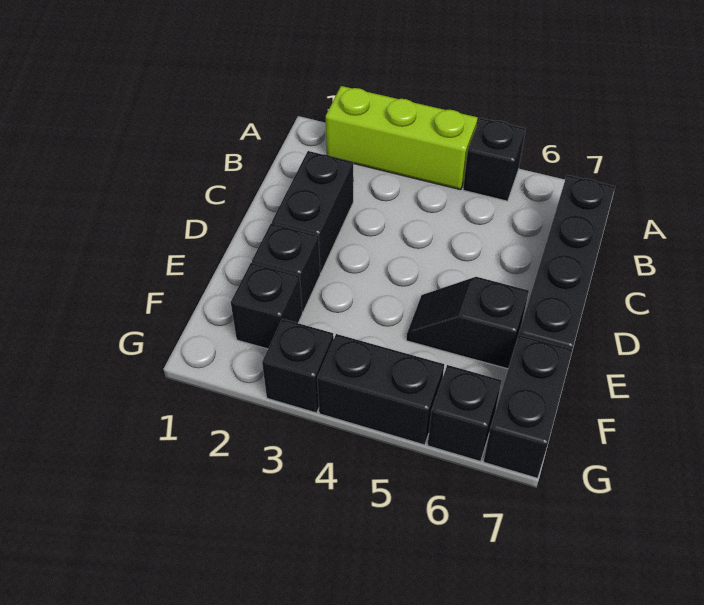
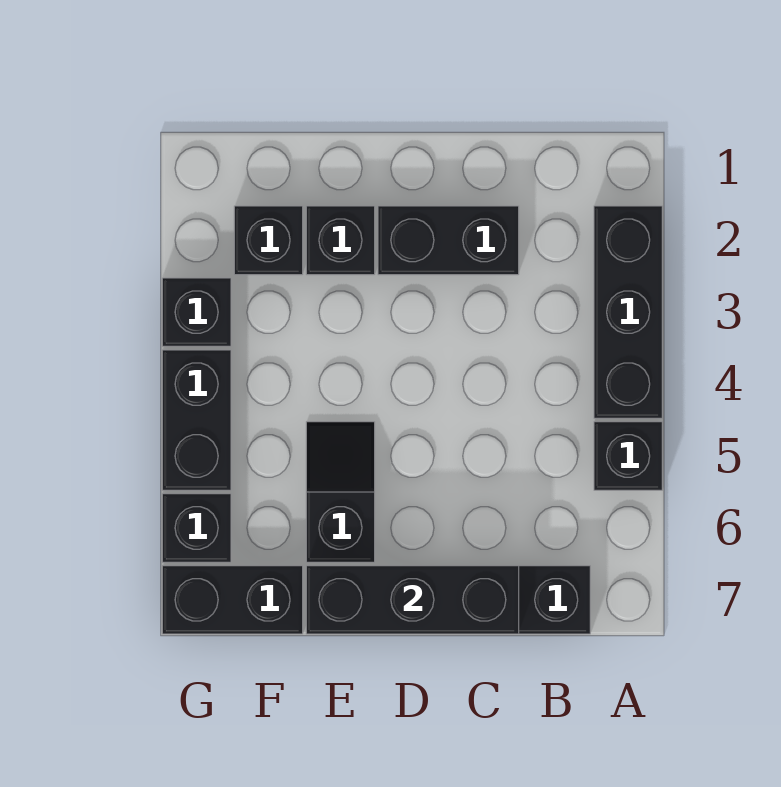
lime brick A2:A4 level 1 -> black brick A2:A4 level 1
none -> black brick C7:E7 level 2

